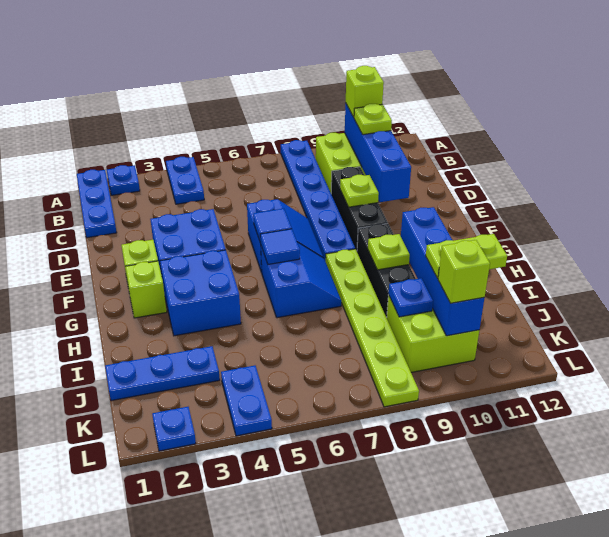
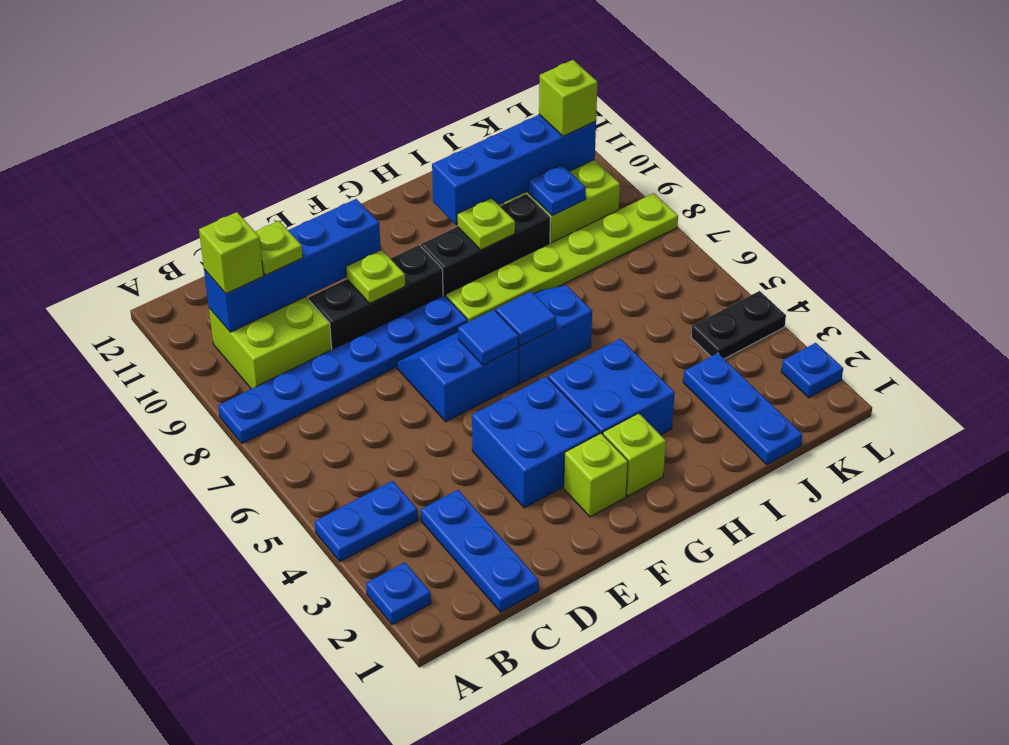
blue plate A1:C1 level 1 -> blue plate C1:C3 level 1
lime plate J10:J11 level 3 -> none
blue plate K4:L4 level 1 -> black plate K4:L4 level 1

